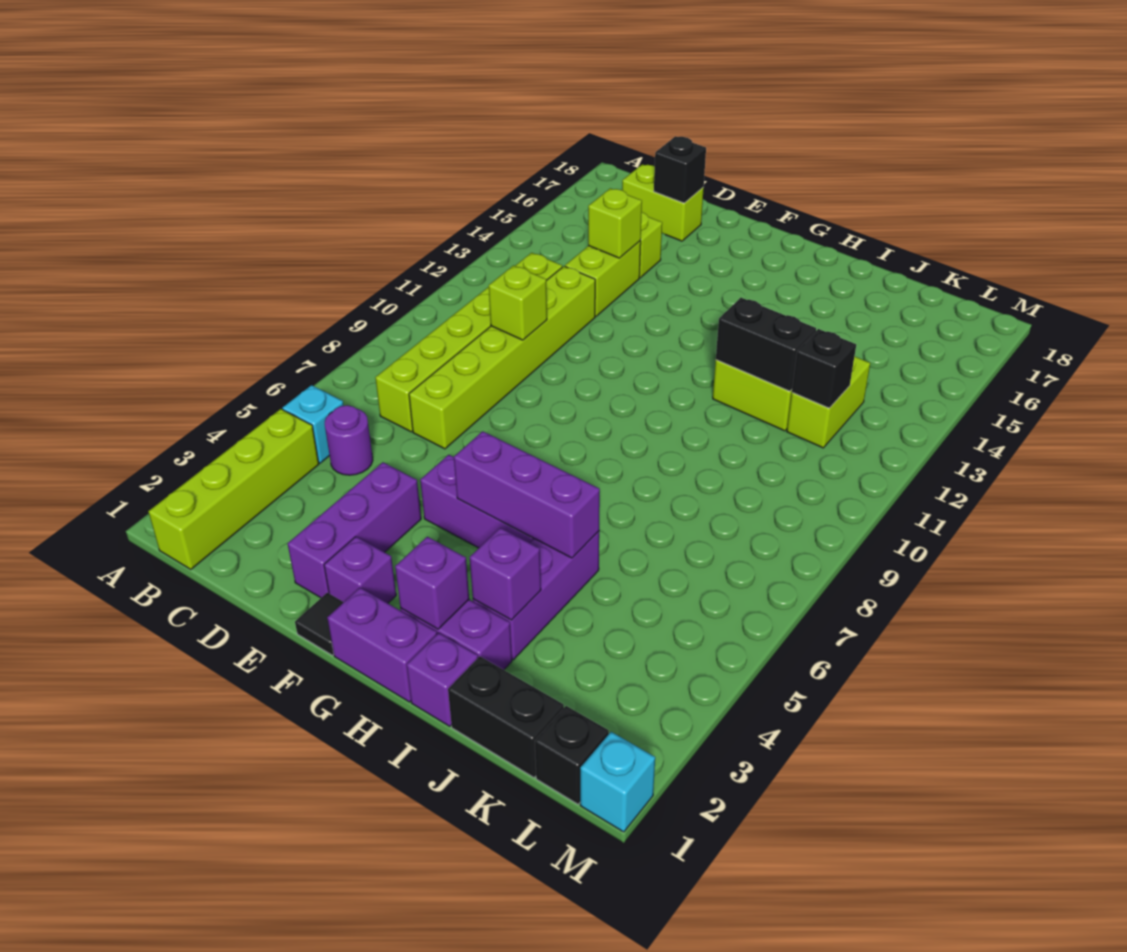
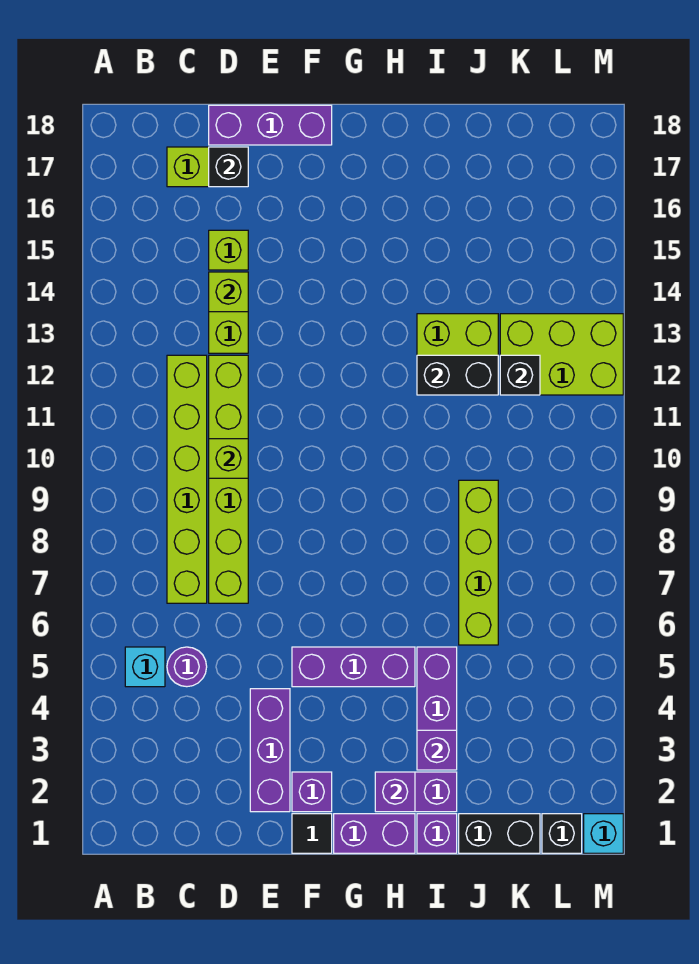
lime brick B1:B4 level 1 -> lime brick J6:J9 level 1
purple brick G5:I5 level 2 -> purple brick D18:F18 level 1
lime brick K12:K13 level 1 -> lime brick K12:M13 level 1

